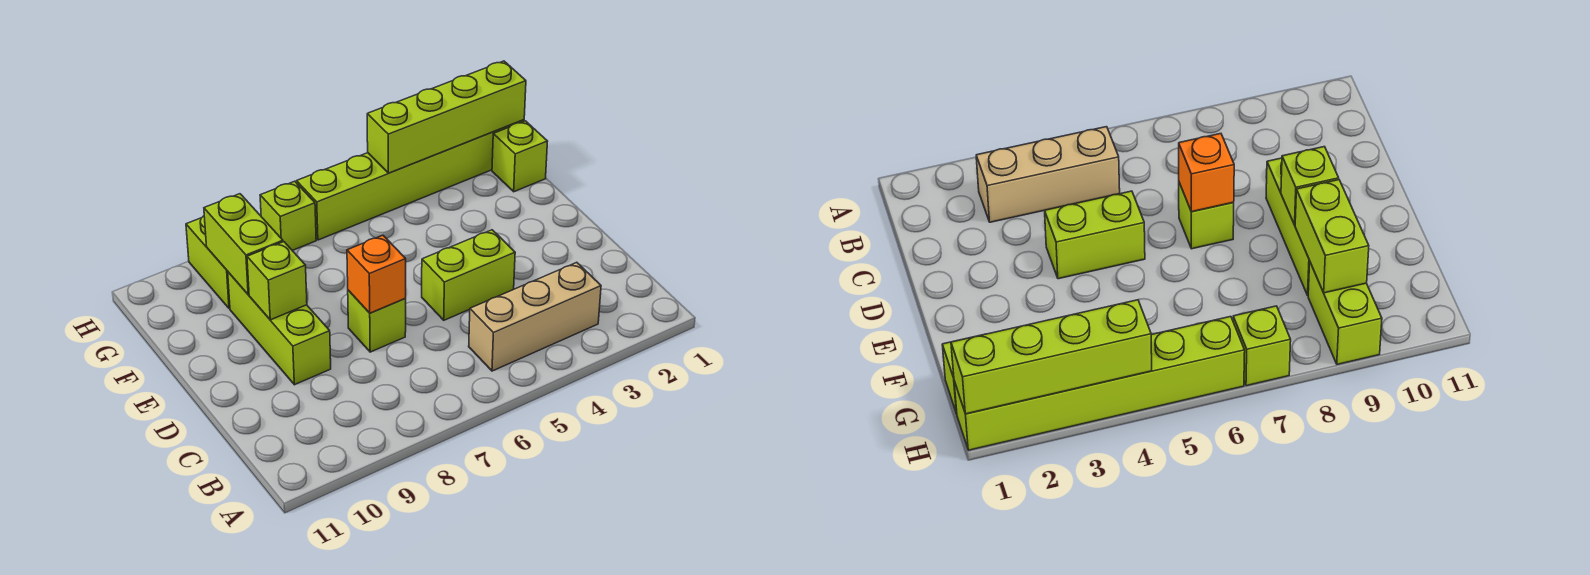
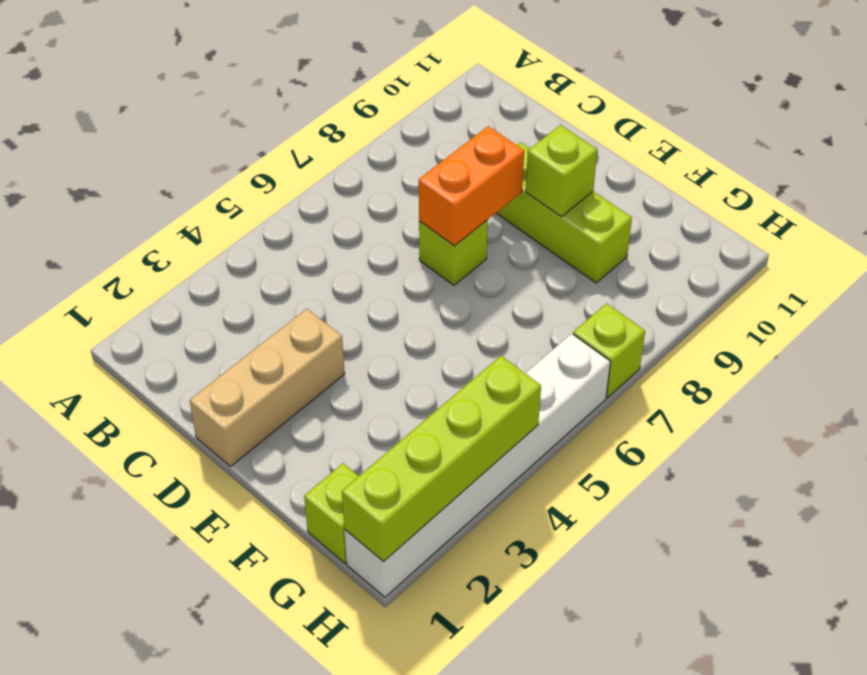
tan brick B3:B5 level 1 -> tan brick D1:D3 level 1
lime brick D4:D5 level 1 -> none
orange brick D7 level 2 -> orange brick D7:D8 level 2
lime brick F9:G9 level 2 -> none
lime brick G9:H9 level 1 -> none
lime brick H1:H6 level 1 -> white brick H1:H6 level 1

